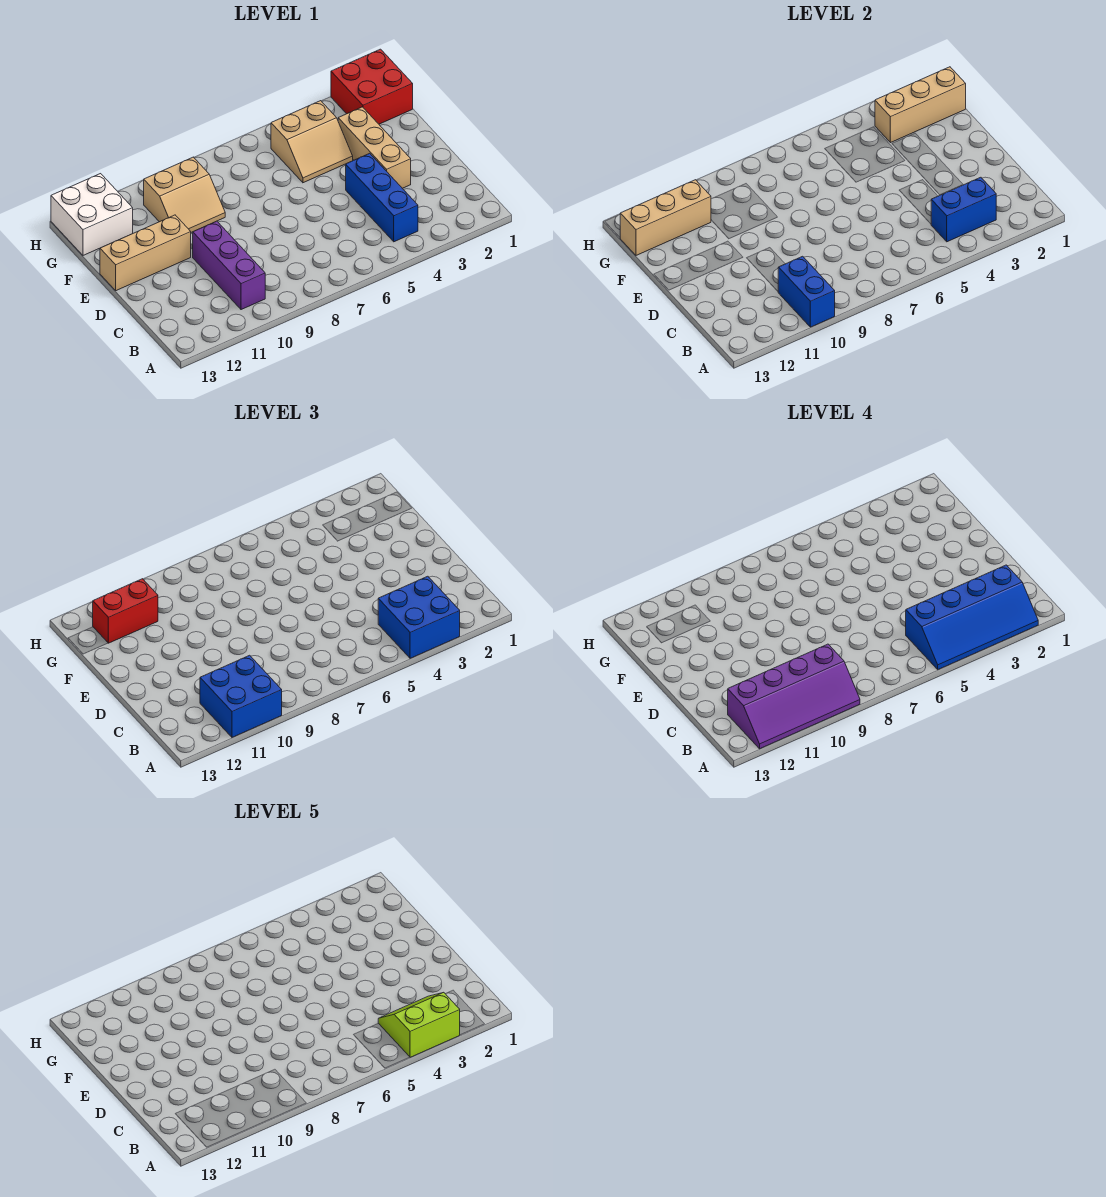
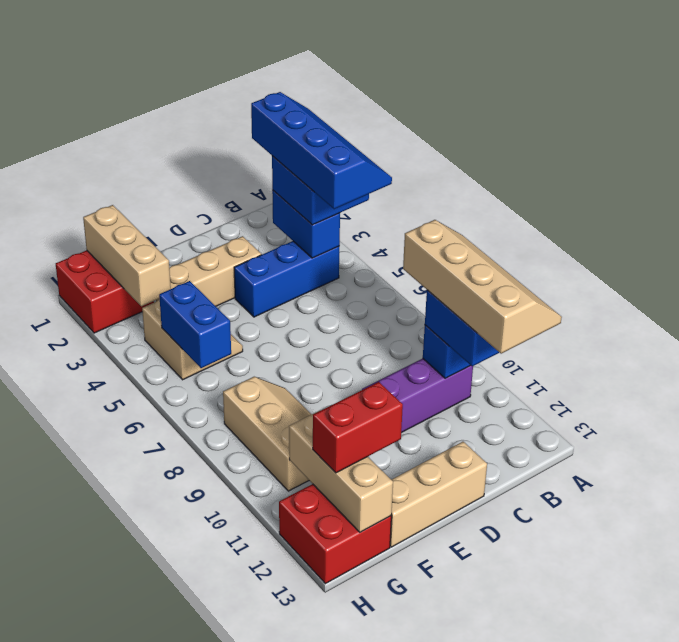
lime slope A3:B4 level 5 top A -> none
purple slope A9:B12 level 4 top B -> tan slope A9:B12 level 4 top B
tan brick E11:E13 level 1 -> tan brick D13:F13 level 1
tan slope F9:G10 level 1 top G -> tan slope F8:G10 level 1 top G
none -> blue brick G5:G6 level 2
red brick G11:G12 level 3 -> red brick F12:G12 level 3
white brick G12:H13 level 1 -> red brick G12:H13 level 1

